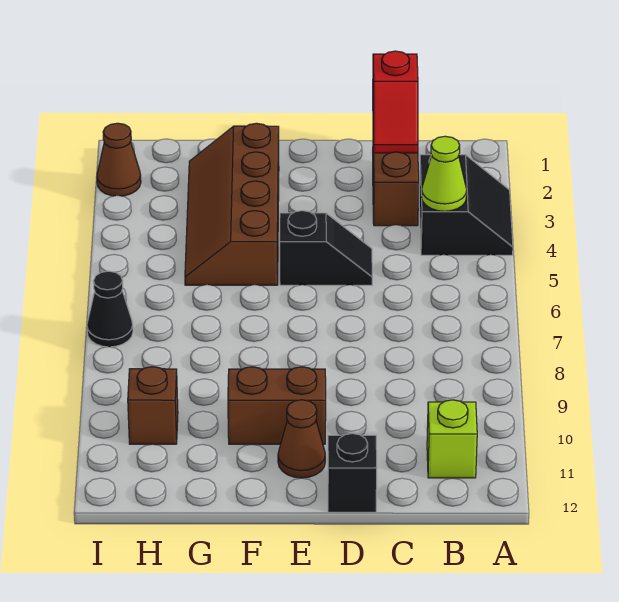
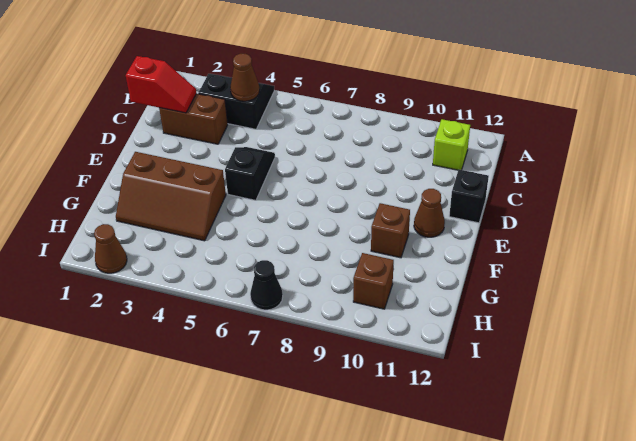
lime cone B4 level 2 -> brown cone B4 level 2
brown brick E10:F10 level 1 -> brown brick F10 level 1
brown slope F2:G5 level 1 top F -> brown slope F2:G4 level 1 top F

